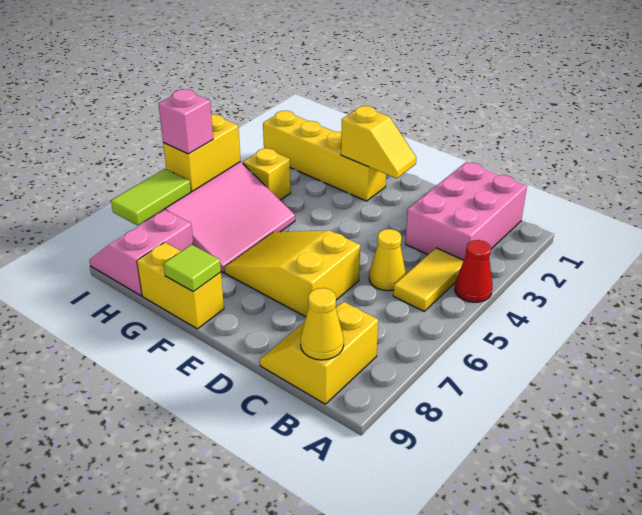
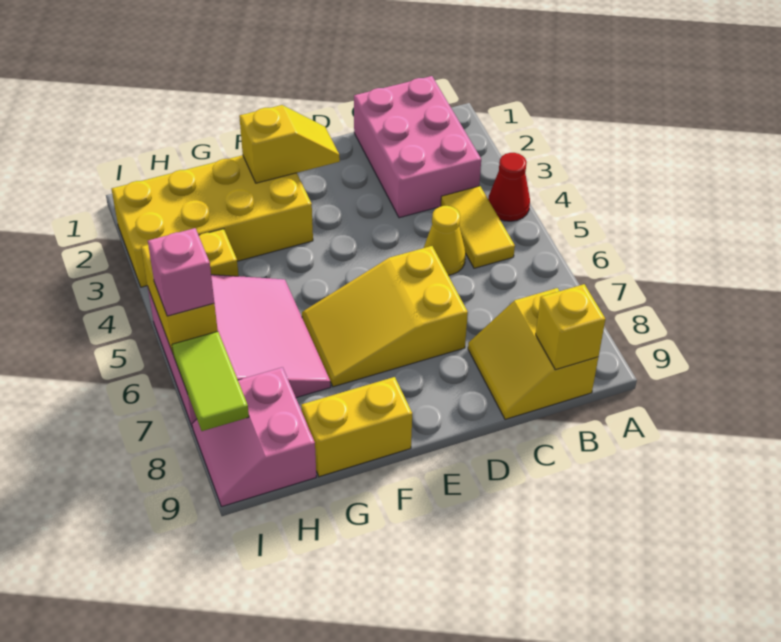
yellow cone B9 level 2 -> yellow brick B9 level 2
yellow brick F2:I2 level 1 -> yellow brick F2:I3 level 1
lime tile F9 level 2 -> none

